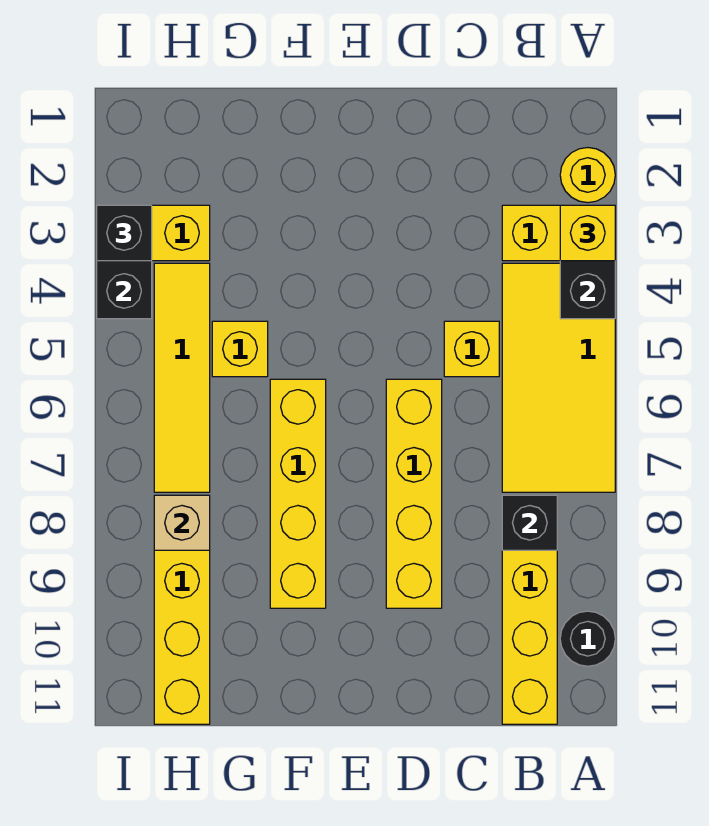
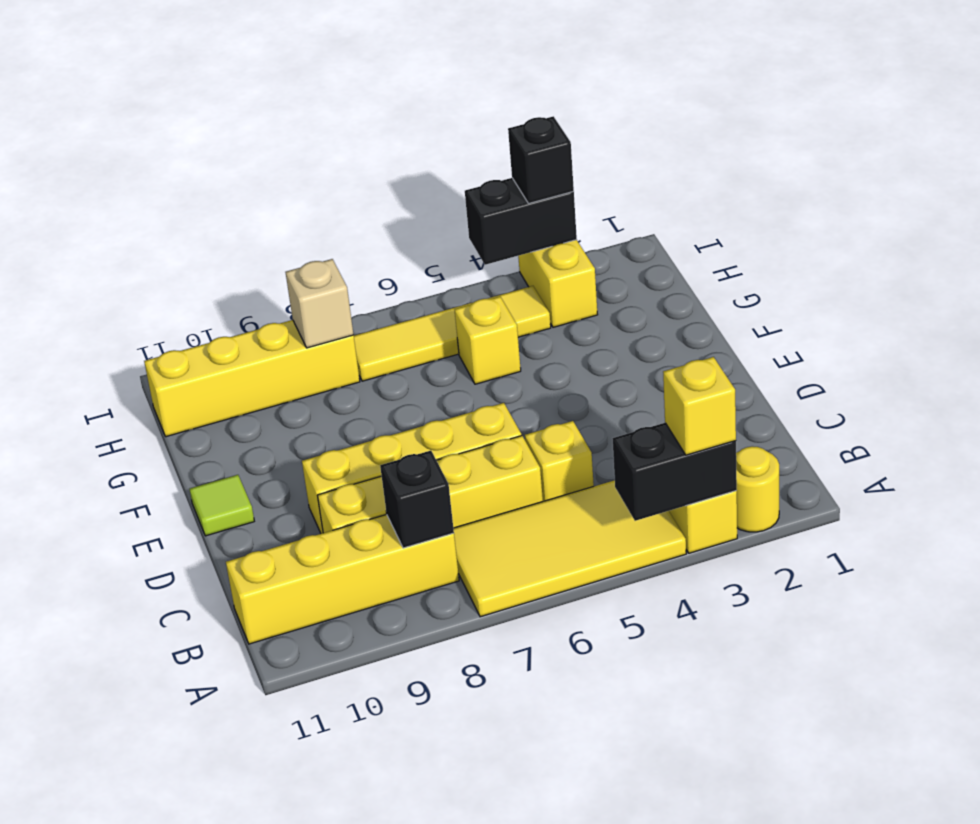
black round brick A10 level 1 -> none
none -> lime tile E11 level 1
yellow brick F6:F9 level 1 -> yellow brick C6:C9 level 1

